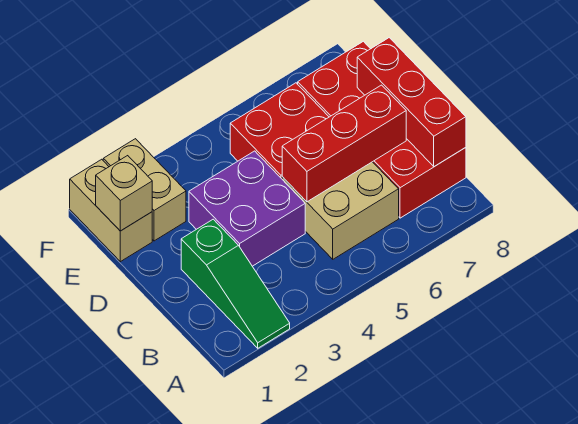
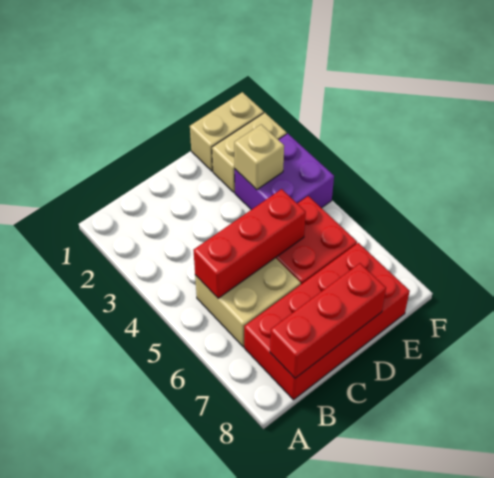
green slope A2:C2 level 1 top C -> none
purple brick C3:D4 level 1 -> purple brick E3:F4 level 1
red brick C5:C7 level 2 -> red brick B5:D5 level 2
tan brick E1 level 2 -> tan brick E3 level 2

